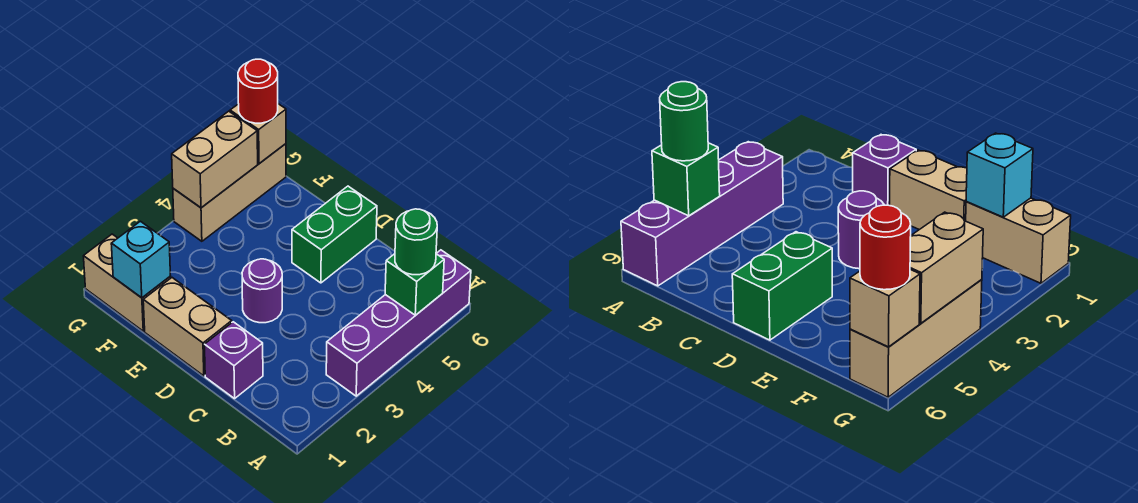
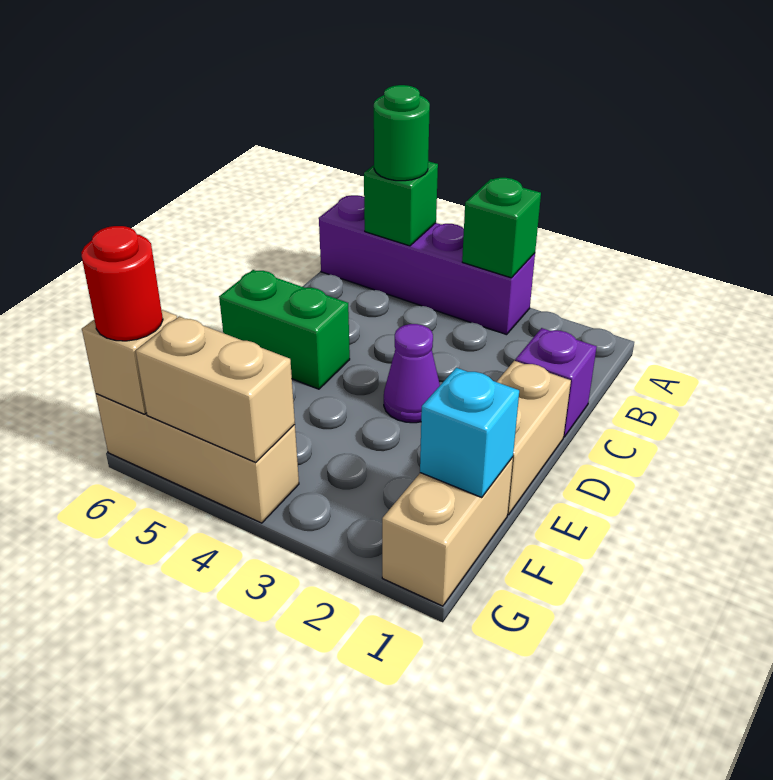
none -> green brick A3 level 2
purple round brick D3 level 1 -> purple cone D3 level 1

